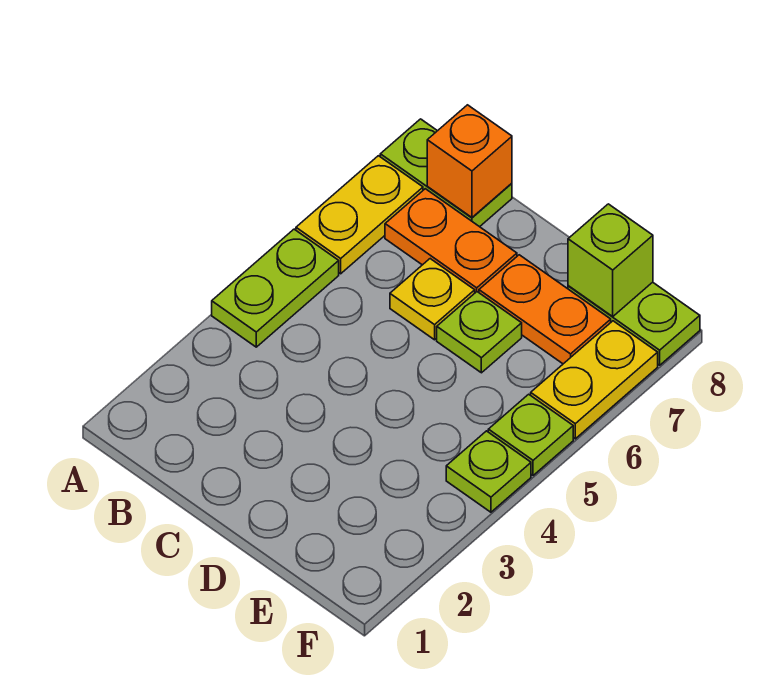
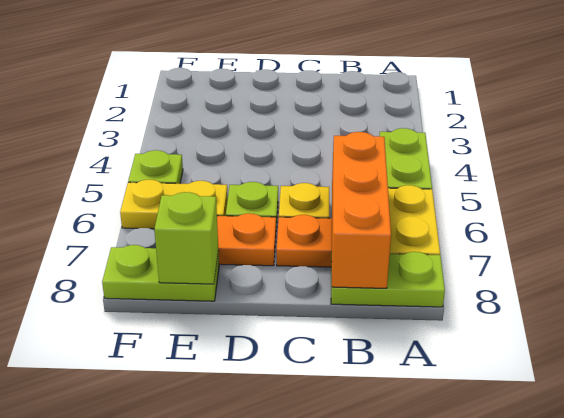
orange brick B8 level 2 -> orange brick B6:B8 level 2
lime plate F4 level 1 -> none
yellow plate F6:F7 level 1 -> yellow plate E6:F6 level 1

